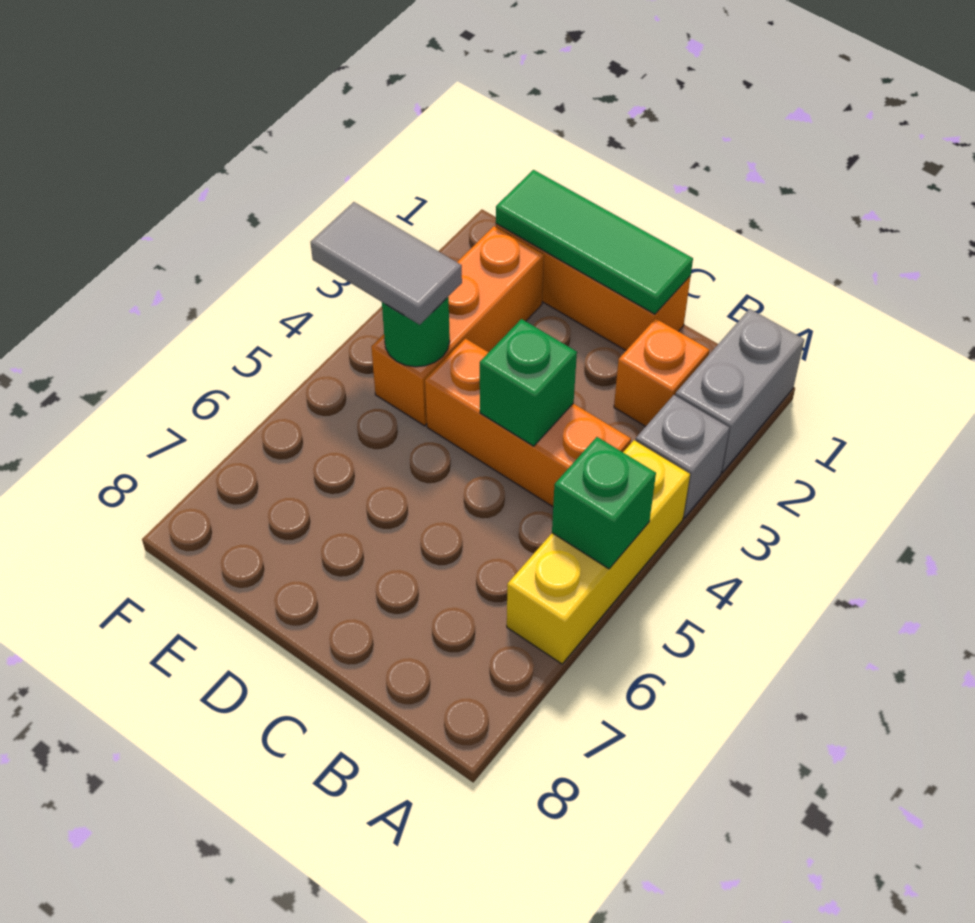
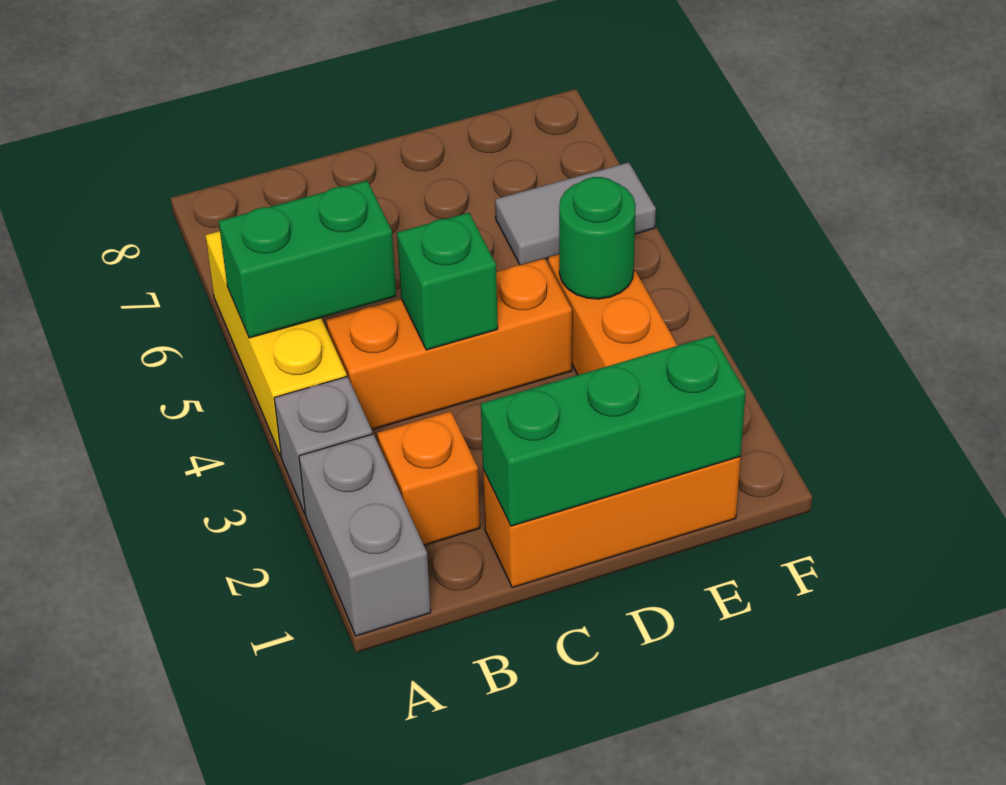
green brick A5 level 2 -> green brick A5:B5 level 2
green tile C1:E1 level 2 -> green brick C1:E1 level 2
grey tile E4:F4 level 3 -> grey tile E6:F6 level 1

